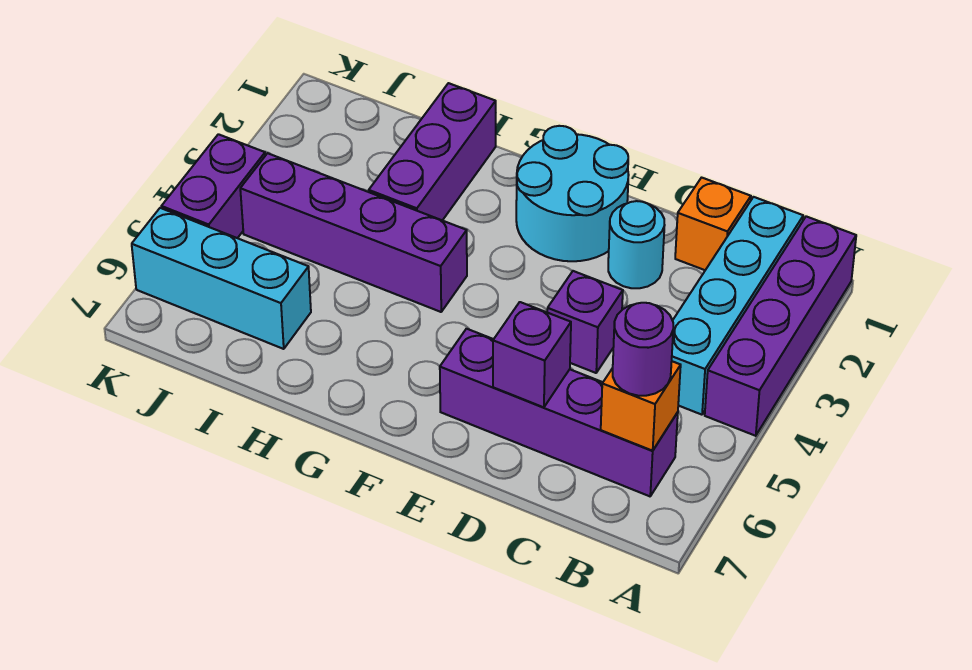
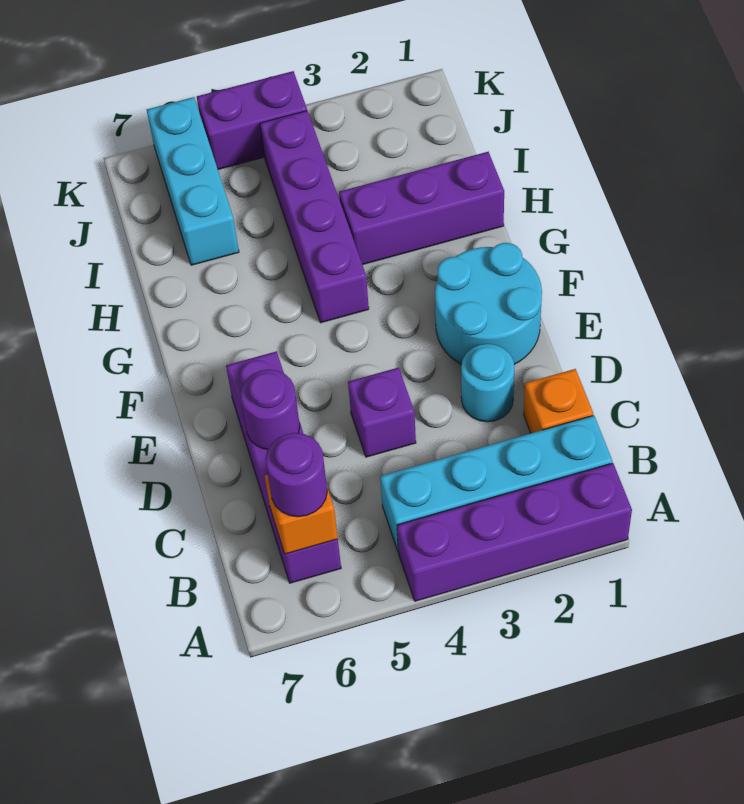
purple brick D6 level 2 -> purple round brick D6 level 2

